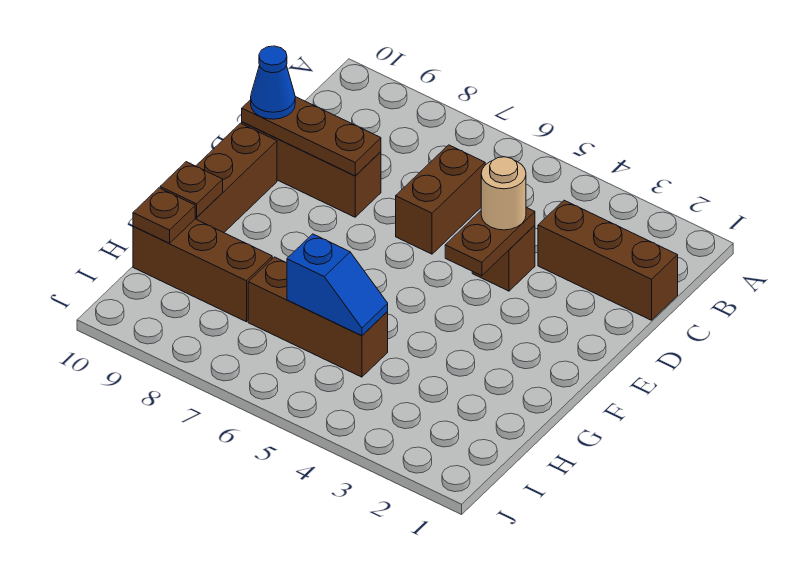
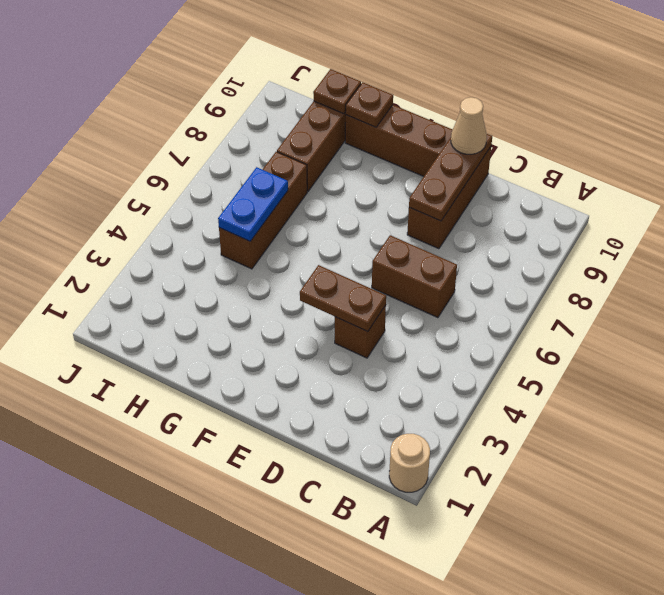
brown brick C1:C3 level 1 -> none
tan round brick D4 level 3 -> tan round brick A1 level 1
blue cone D10 level 3 -> tan cone D10 level 3
blue slope H5:H6 level 2 top 6 -> blue plate H5:H6 level 2

